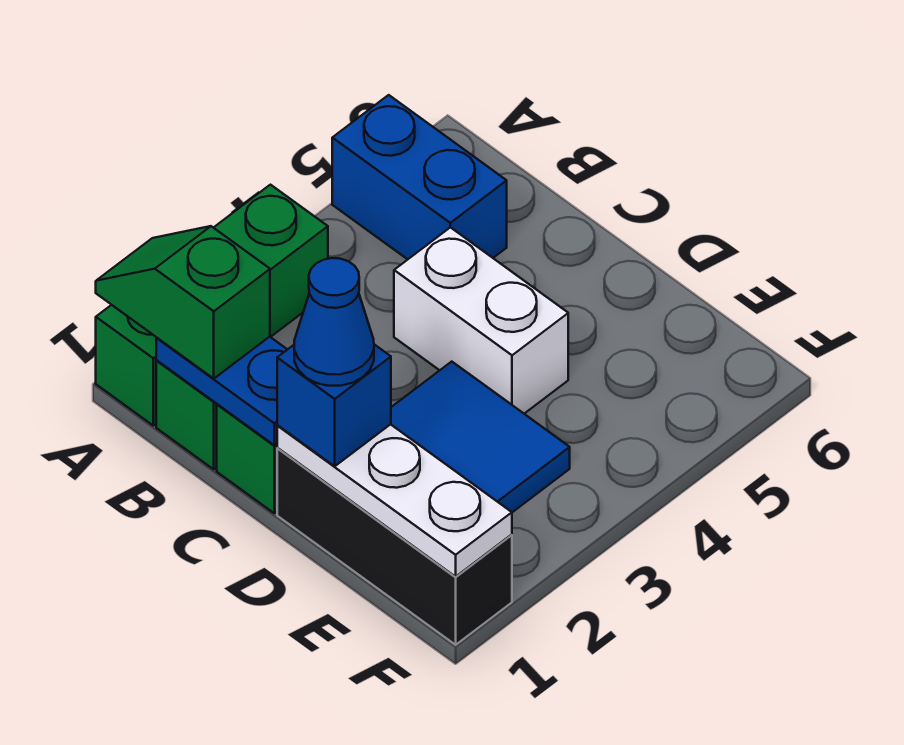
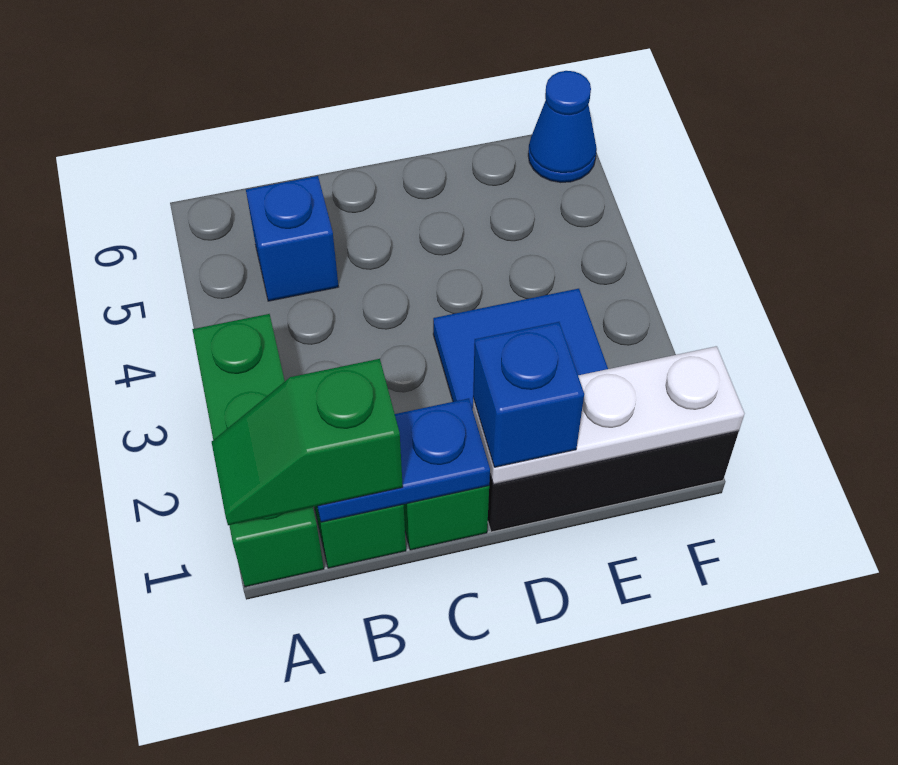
blue brick A5:B5 level 1 -> blue brick B5 level 1
white brick C4:D4 level 1 -> none
blue cone D1 level 4 -> blue cone F6 level 1

